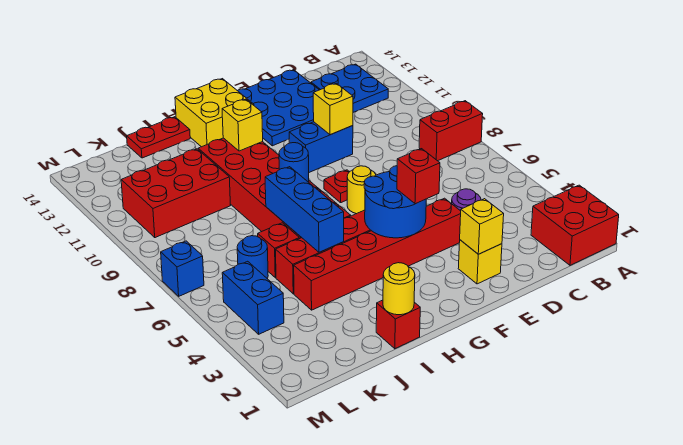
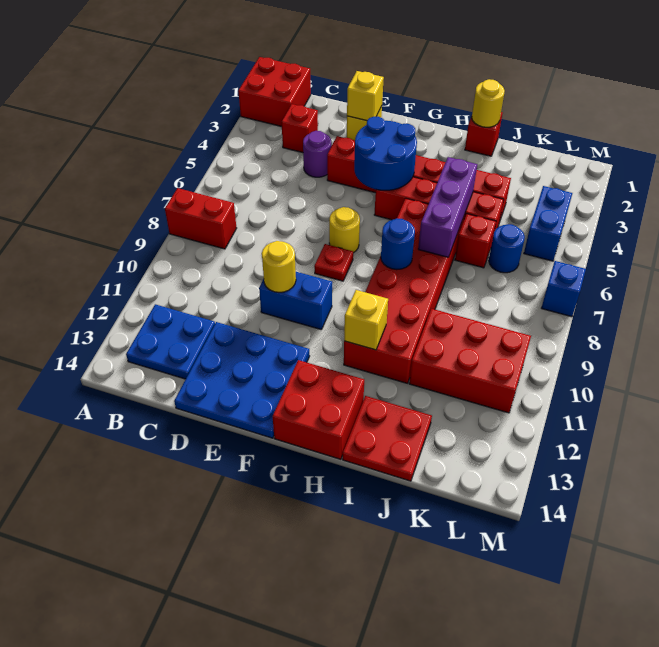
yellow brick E10 level 2 -> yellow round brick E10 level 2
red brick F4 level 3 -> red brick C3 level 1
yellow brick G13:H14 level 1 -> red brick G13:H14 level 1
blue brick I5:I7 level 2 -> purple brick I5:I7 level 2
red plate I14:J14 level 1 -> red plate I13:J14 level 1

